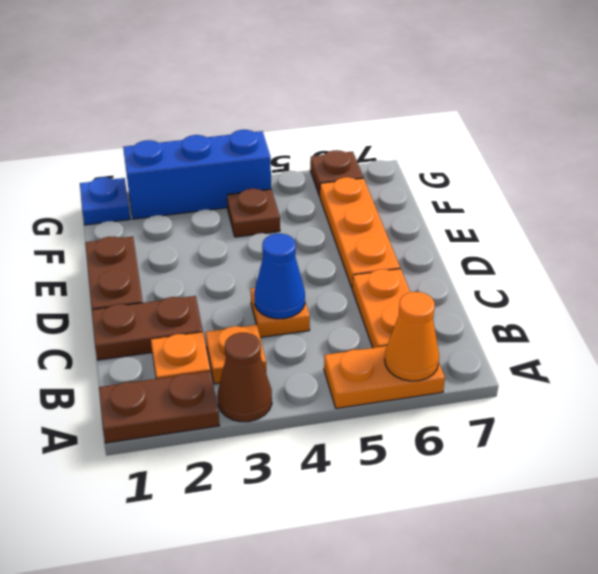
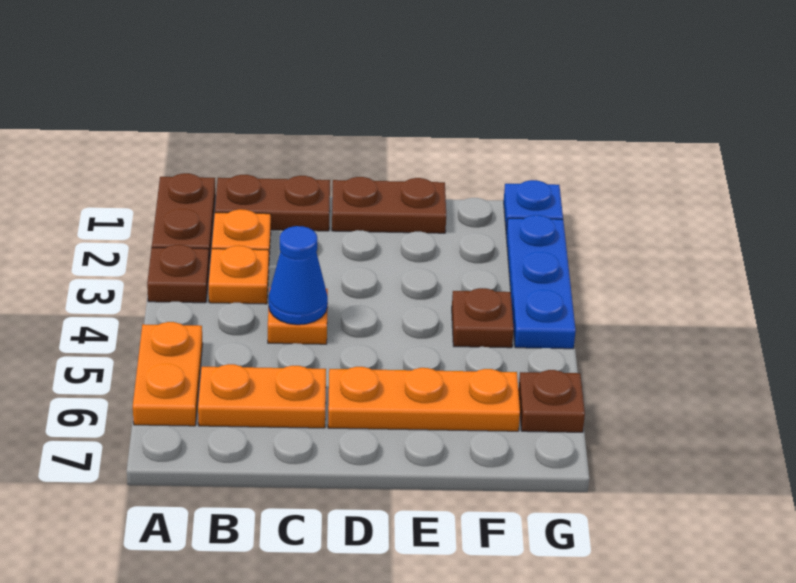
brown cone A3 level 1 -> brown plate A3 level 1
orange cone A6 level 2 -> none
brown plate C1:C2 level 1 -> brown plate B1:C1 level 1
blue brick G2:G4 level 1 -> blue plate G2:G4 level 1

